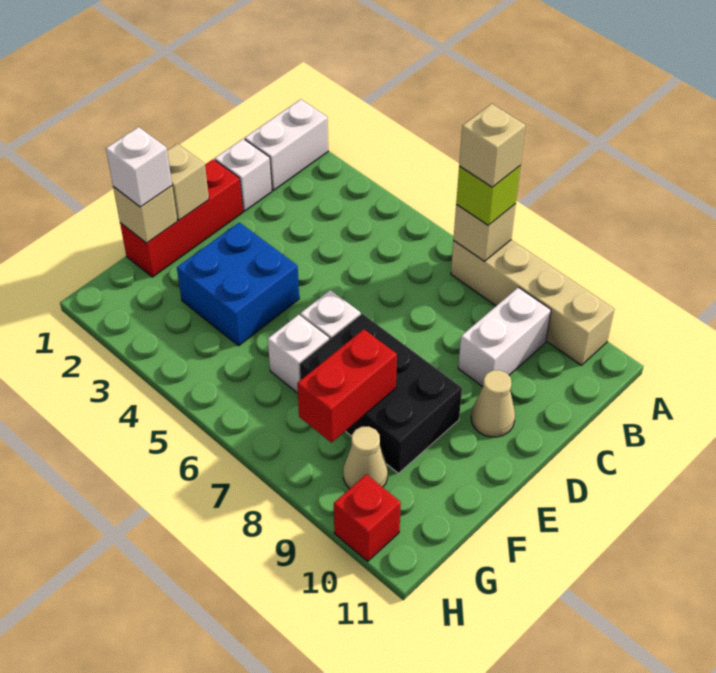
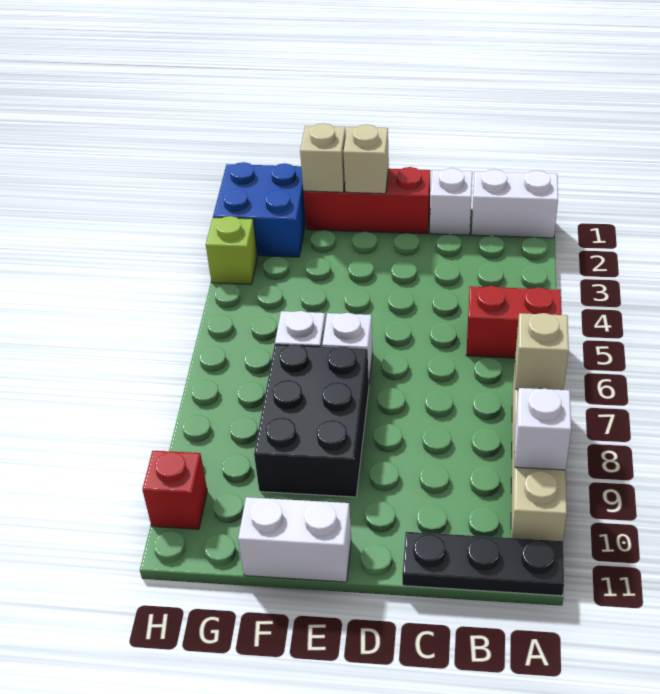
lime brick A7 level 3 -> lime brick H3 level 1
tan brick A7 level 4 -> none
none -> black plate A11:C11 level 1
white brick B9:C9 level 1 -> white brick E11:F11 level 1
tan cone D10 level 1 -> none
blue brick E3:F4 level 1 -> blue brick G1:H2 level 1
white brick F1 level 3 -> white brick A9 level 2
red brick F8:G8 level 2 -> red brick A5:B5 level 1
tan cone G9 level 1 -> none

